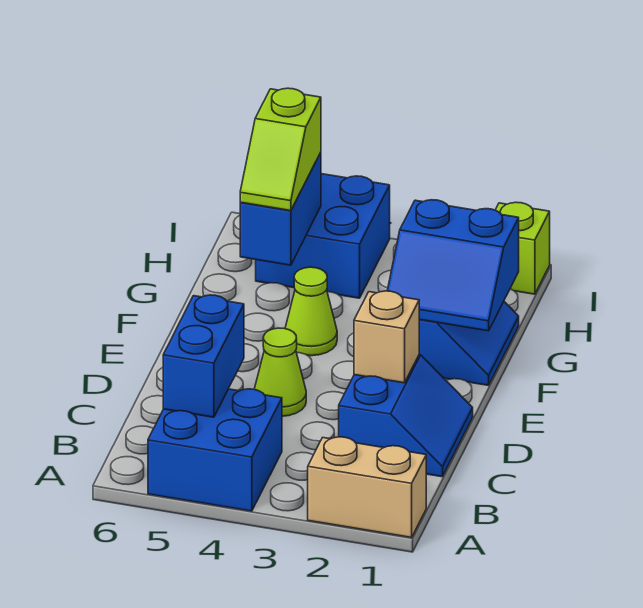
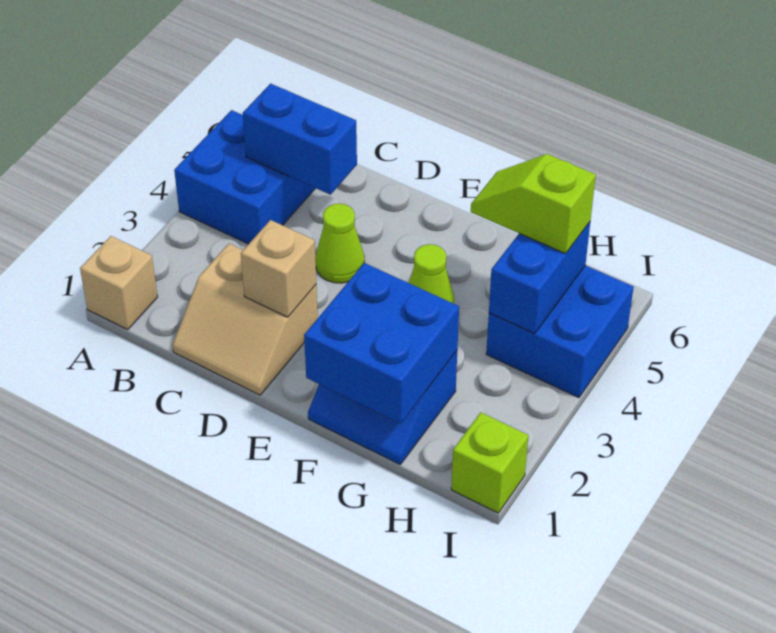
tan brick A1:A2 level 1 -> tan brick A1 level 1
blue slope C1:D2 level 1 top 2 -> tan slope C1:D2 level 1 top 2
blue slope F1:G2 level 2 top G -> blue brick F1:G2 level 2
blue brick G5:H5 level 2 -> blue brick H4:H5 level 2

